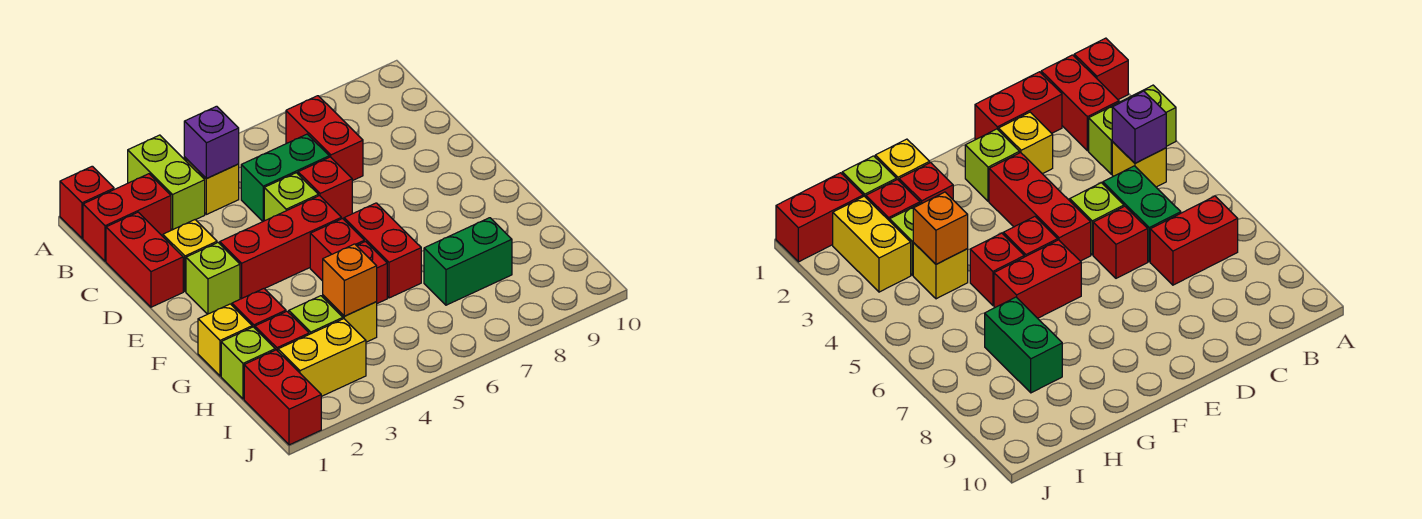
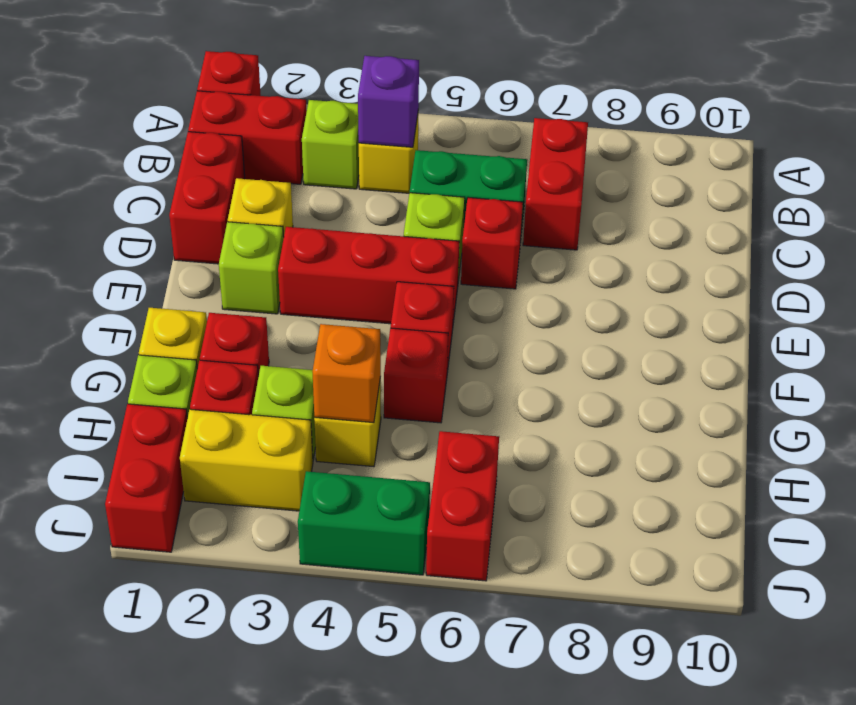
lime brick A3:B3 level 1 -> lime brick B3 level 1
red brick F6:G6 level 1 -> red brick I6:J6 level 1
green brick H7:H8 level 1 -> green brick J4:J5 level 1

